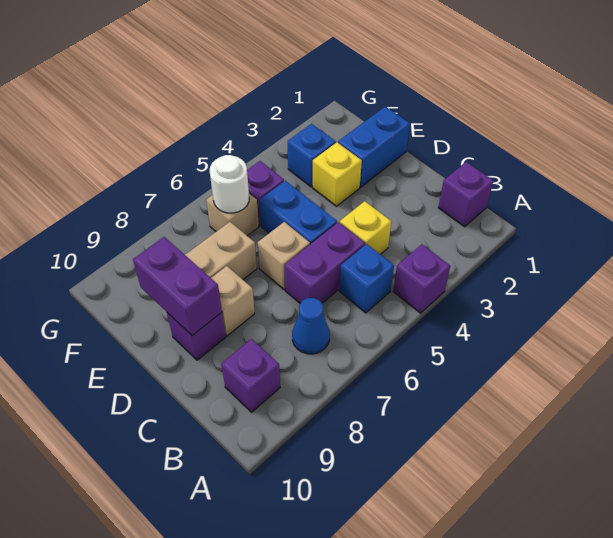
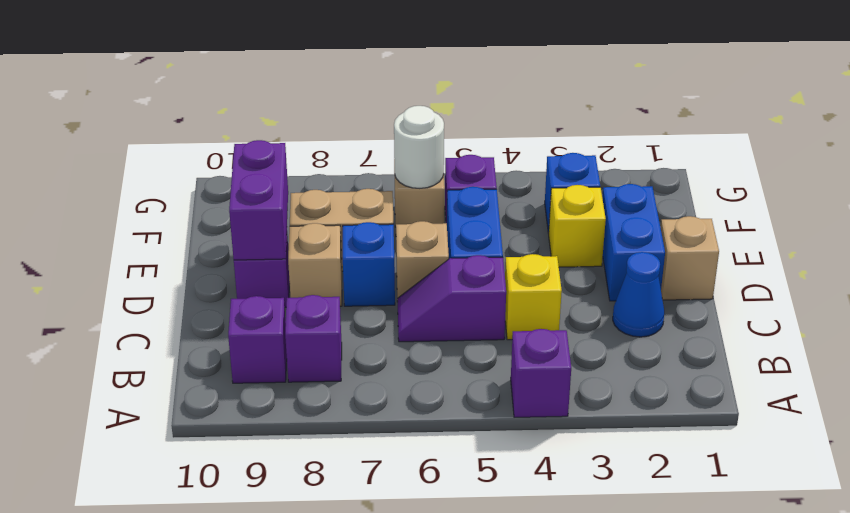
purple brick B1 level 1 -> purple brick B8 level 1
blue brick B5 level 1 -> blue brick D7 level 1
blue cone B7 level 1 -> blue cone C2 level 1
purple brick C5:C6 level 1 -> purple slope C5:C6 level 1 top 5
none -> tan brick D1 level 1
blue brick E1:E2 level 1 -> blue brick D2:E2 level 1

